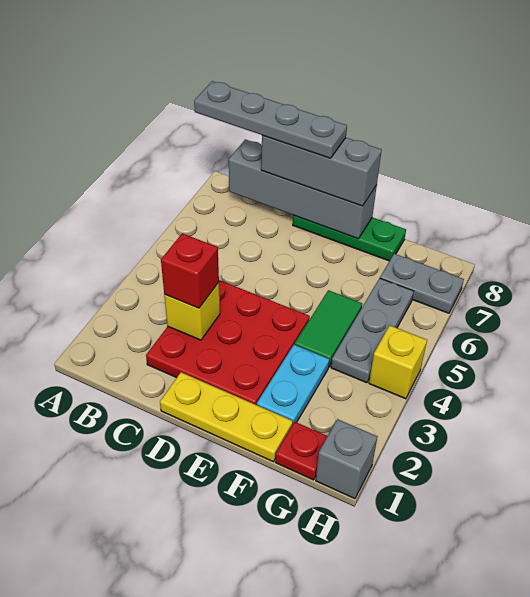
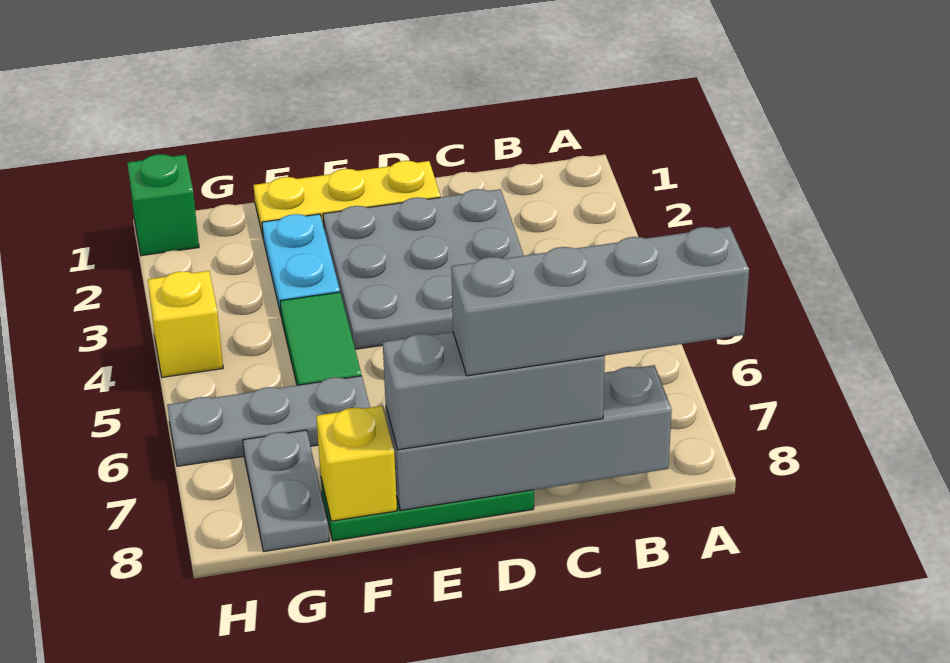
grey plate A8:D8 level 4 -> grey brick A8:D8 level 4
red plate C2:E4 level 1 -> grey plate C2:E4 level 1
yellow brick C3 level 2 -> yellow brick F8 level 2
red brick C3 level 3 -> none
red plate G1 level 1 -> none
grey plate G4:G6 level 1 -> grey plate F6:H6 level 1
grey plate G7:H7 level 1 -> grey plate G7:G8 level 1
grey brick H1 level 1 -> green brick H1 level 1

